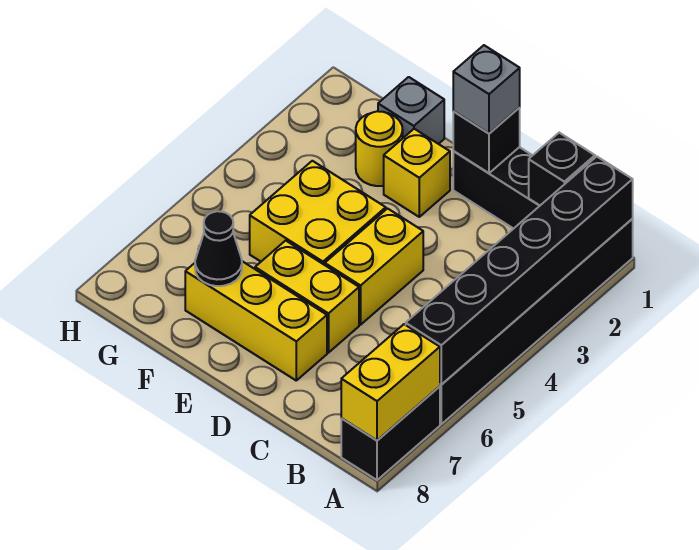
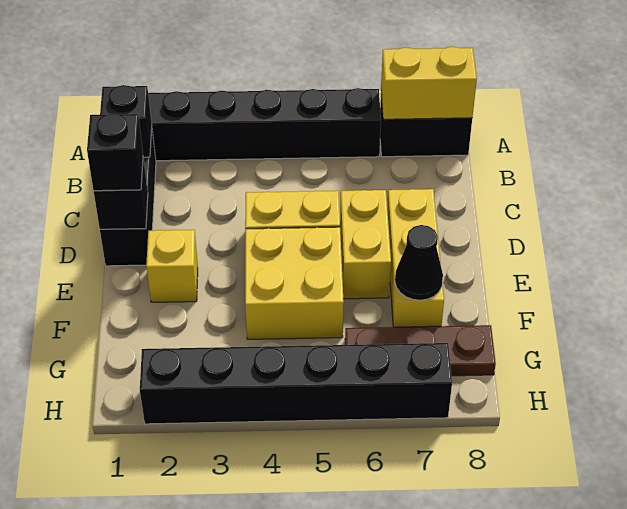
black brick A1:A6 level 2 -> black brick H2:H7 level 1
grey brick D1 level 3 -> black brick D1 level 3
grey brick F1 level 1 -> none
yellow round brick F2 level 1 -> none
none -> brown plate G6:G8 level 1

